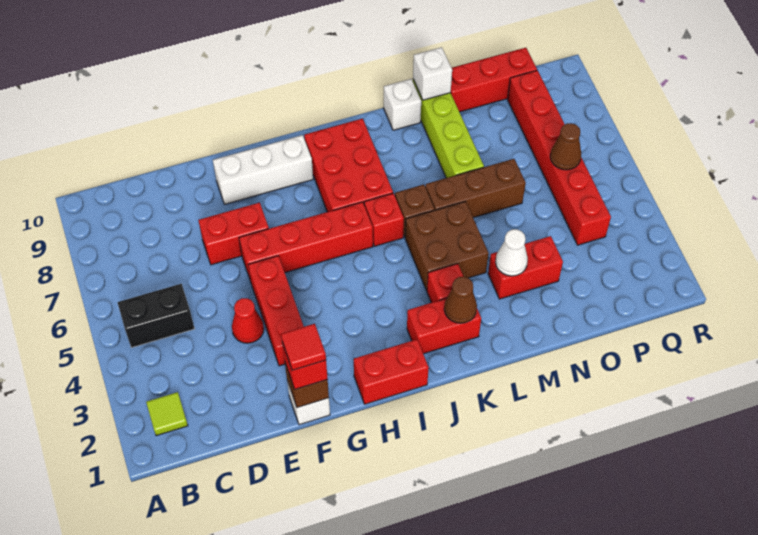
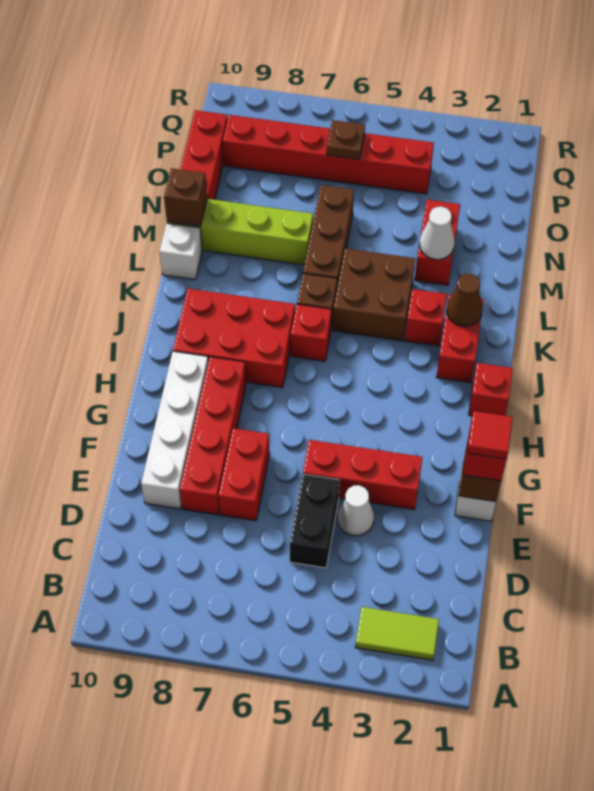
lime tile B2 level 1 -> lime tile B2:B3 level 1
black brick B5:C5 level 1 -> black brick D5:E5 level 1
red cone E4 level 1 -> white cone E4 level 1
red brick F6:I6 level 1 -> red brick E8:H8 level 1
white brick F9:H9 level 1 -> white brick E9:H9 level 1
red brick H1:I1 level 1 -> red brick I1 level 1
white brick M10 level 2 -> brown brick M10 level 2
brown cone P6 level 2 -> brown plate P6 level 2

